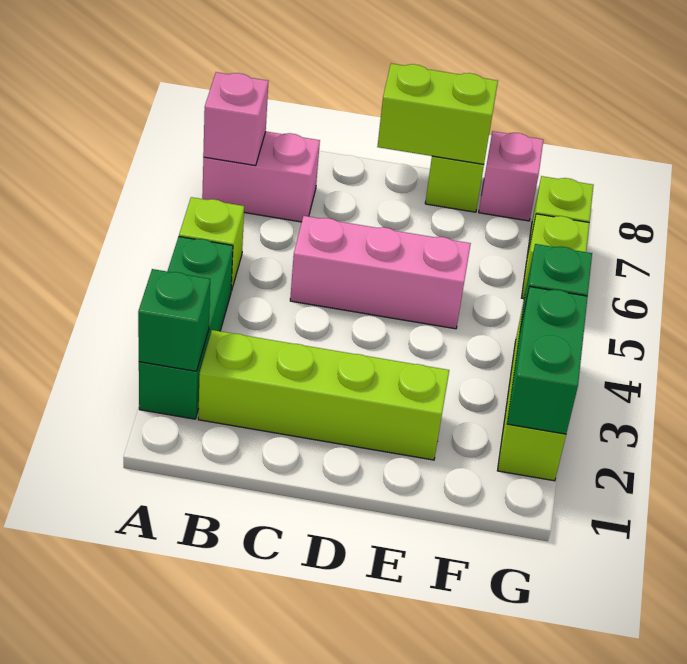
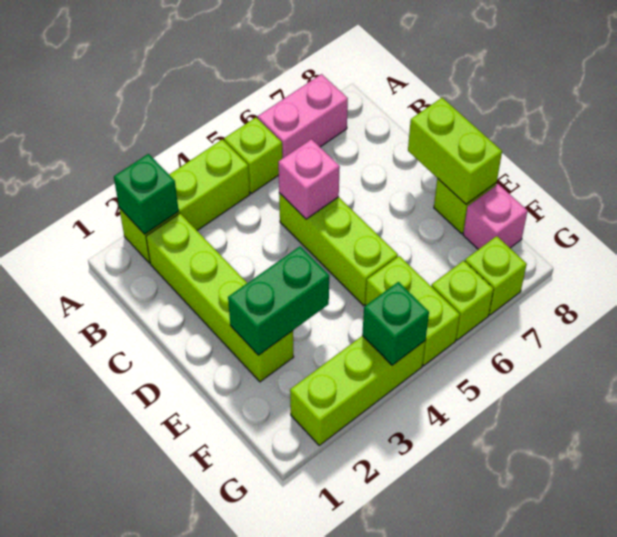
green brick A2:A4 level 1 -> lime brick A2:A4 level 1
pink brick A7:B7 level 1 -> pink brick A6:A7 level 1
pink brick A7 level 2 -> pink brick C5 level 2
pink brick C5:E5 level 1 -> lime brick C5:E5 level 1
none -> lime brick F5:G5 level 1
green brick G2:G3 level 2 -> green brick E2:E3 level 2

